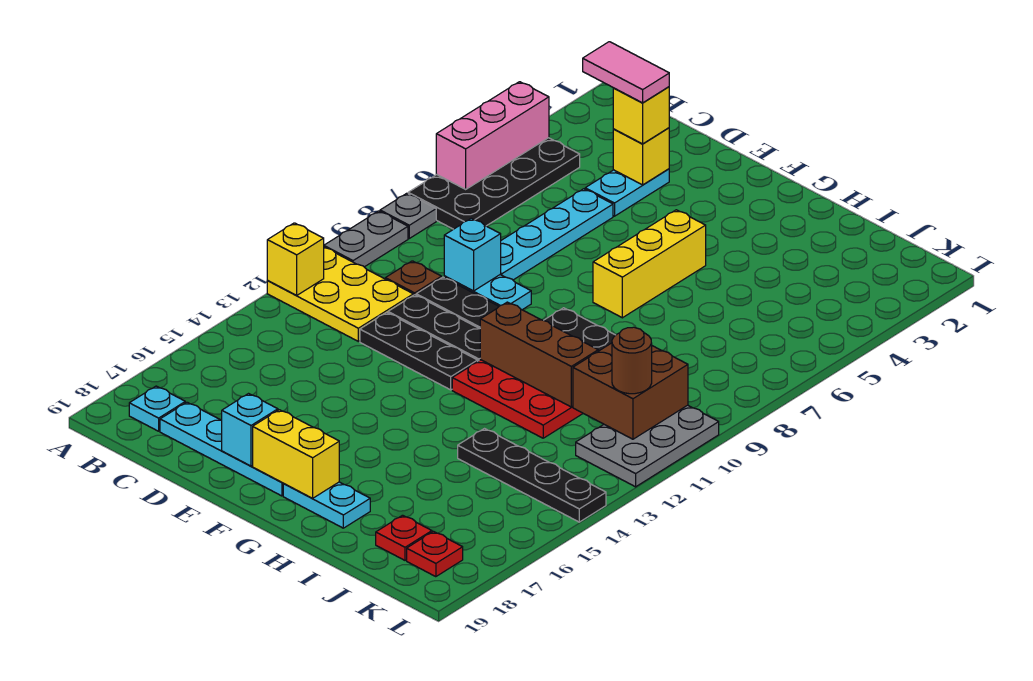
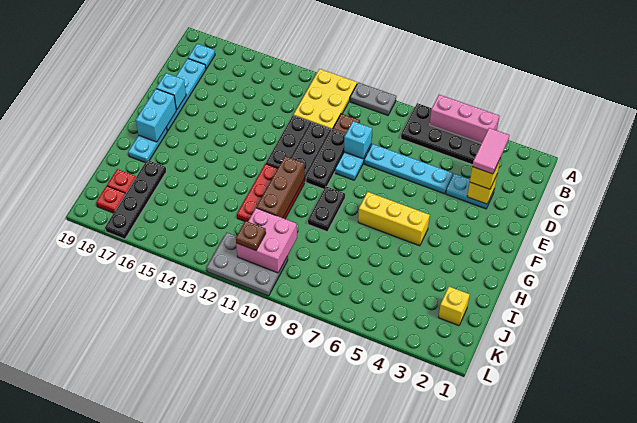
grey plate A8 level 1 -> none
yellow brick A12 level 2 -> yellow brick J2 level 1
yellow brick F18:G18 level 2 -> cyan brick F18:G18 level 2
black plate I14:L14 level 1 -> black plate I17:L17 level 1
brown brick J10:K11 level 2 -> pink brick J10:K11 level 2
brown round brick K11 level 3 -> brown plate K11 level 3

